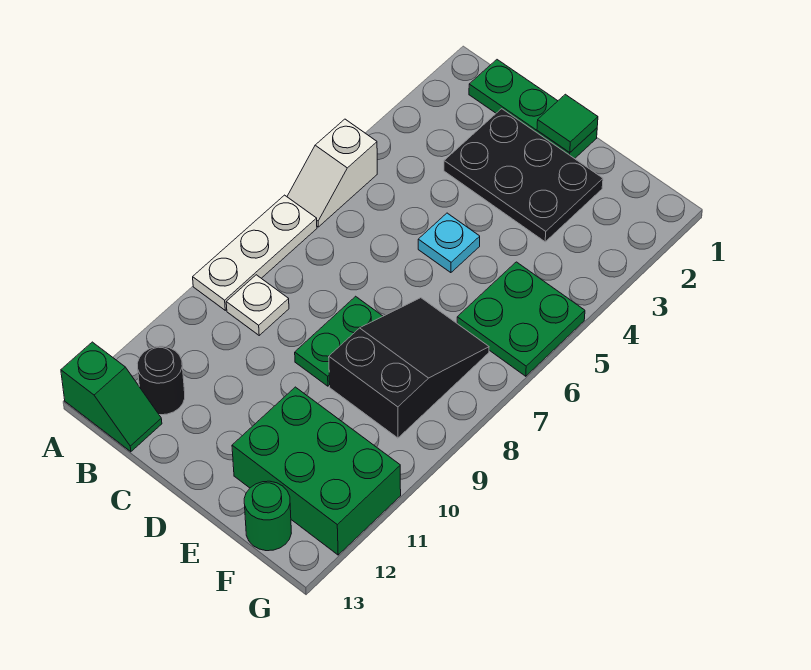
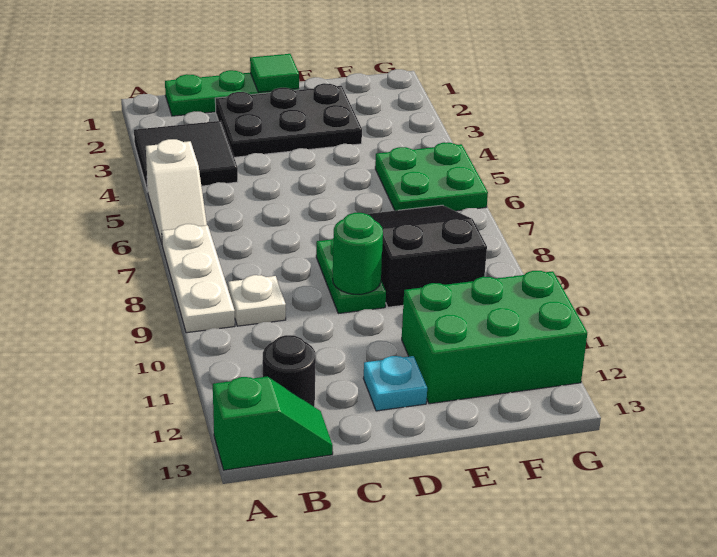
none -> black tile A3:B4 level 1
cyan plate D5 level 1 -> cyan plate D12 level 1
green round brick F13 level 1 -> green round brick D9 level 2

